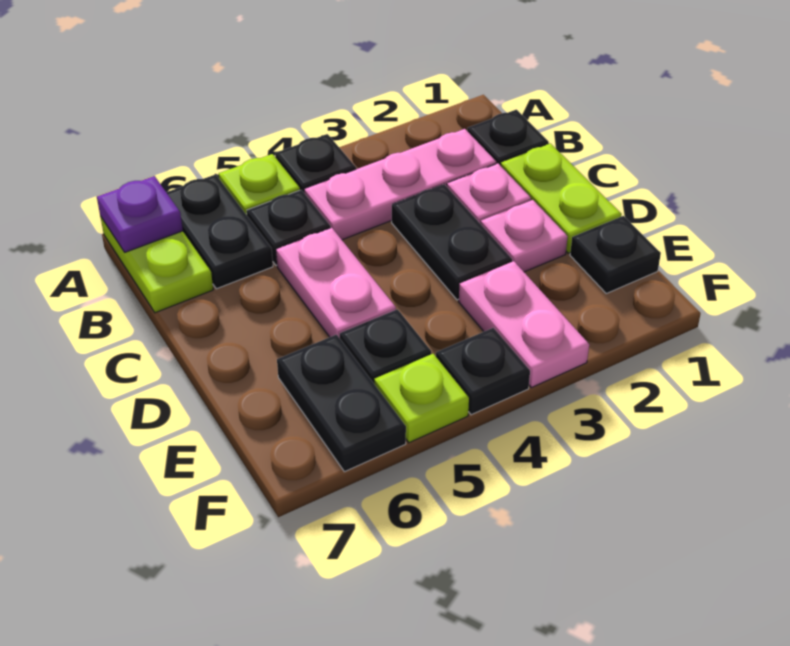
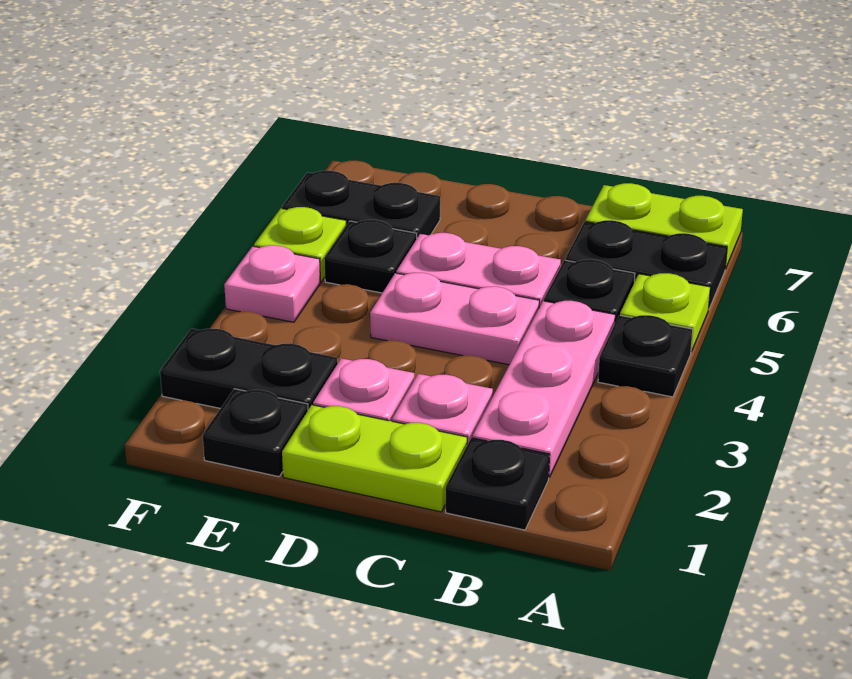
purple plate A7 level 2 -> none
black plate C3:D3 level 1 -> black plate E2:F2 level 1
pink plate E3:F3 level 1 -> pink plate C4:D4 level 1
black plate F4 level 1 -> pink plate F4 level 1

